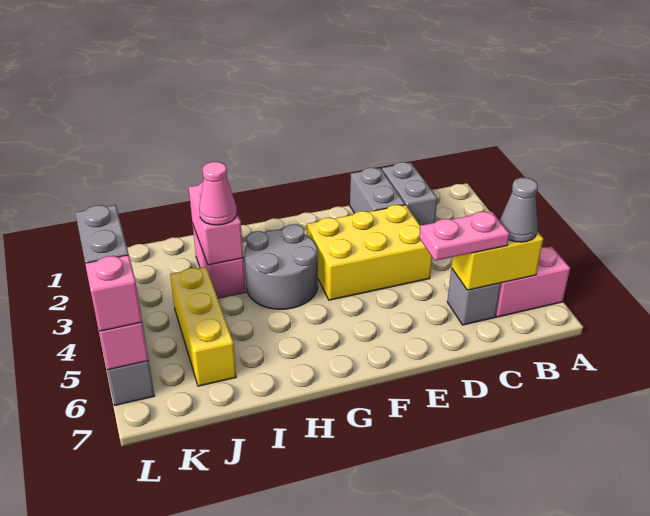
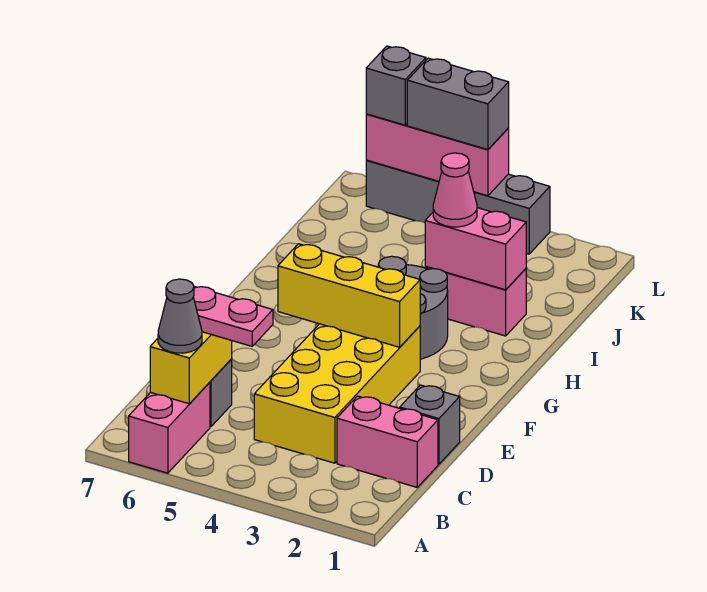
grey brick C1:C2 level 1 -> pink brick C1:C2 level 1
pink plate C6:D6 level 3 -> pink plate C5:C6 level 3
grey brick D1:D2 level 1 -> grey brick D1 level 1
yellow brick D3:F4 level 1 -> yellow brick C3:F4 level 1
yellow brick J4:J6 level 1 -> yellow brick F3:F5 level 2
pink brick L6 level 3 -> grey brick L6 level 3

